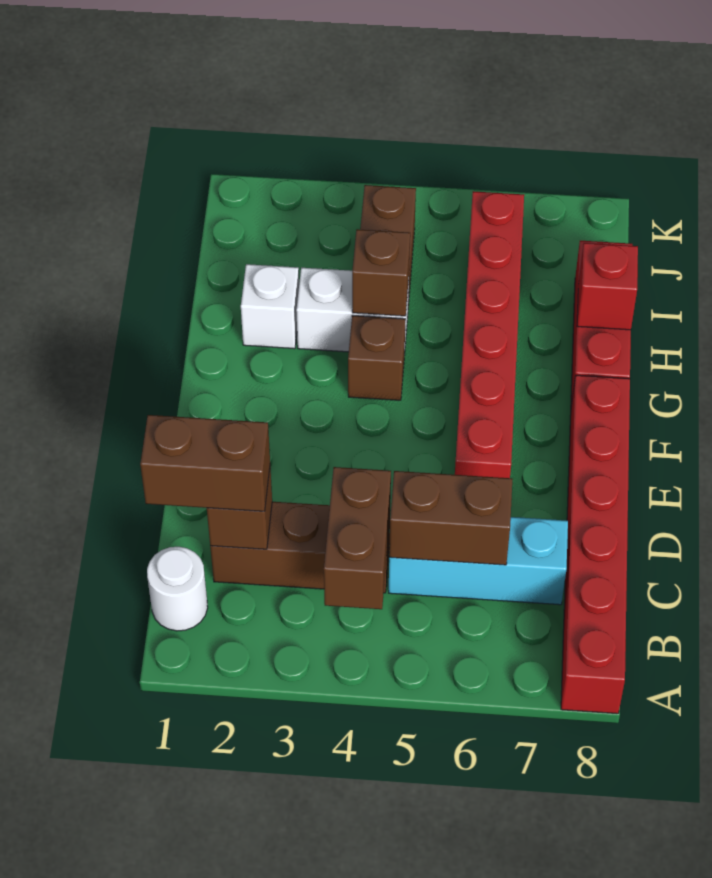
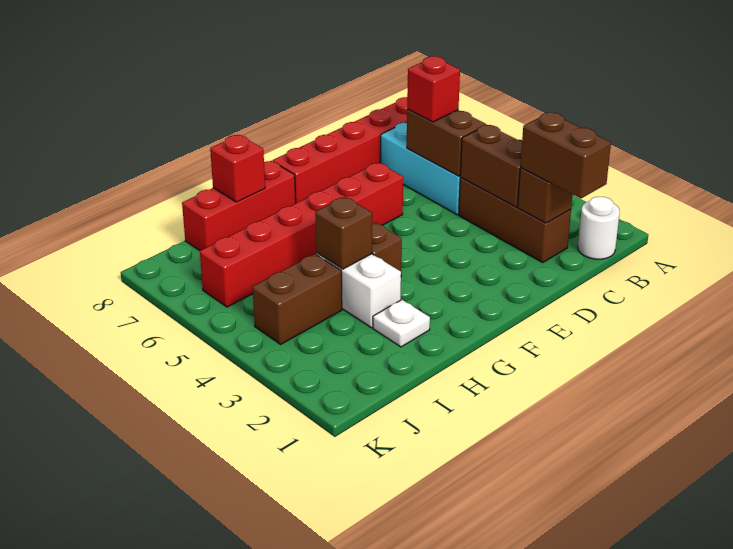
brown brick B4:C4 level 2 -> brown brick C3:C4 level 2
none -> red brick C6 level 3
white brick H2 level 1 -> white plate H2 level 1

